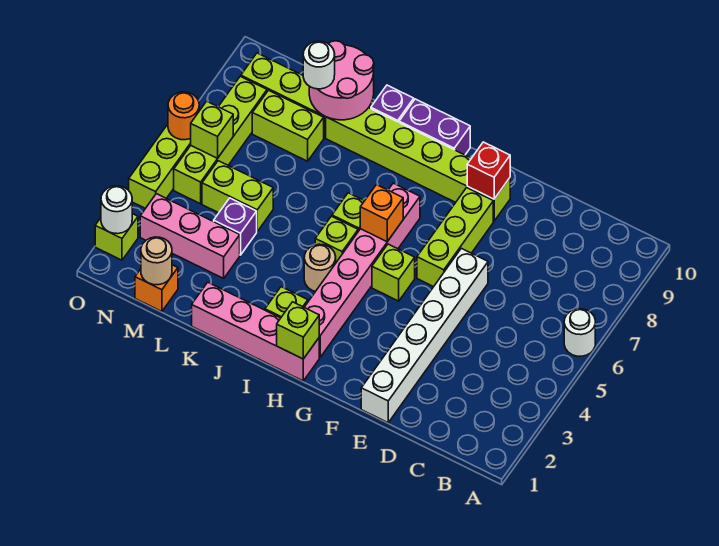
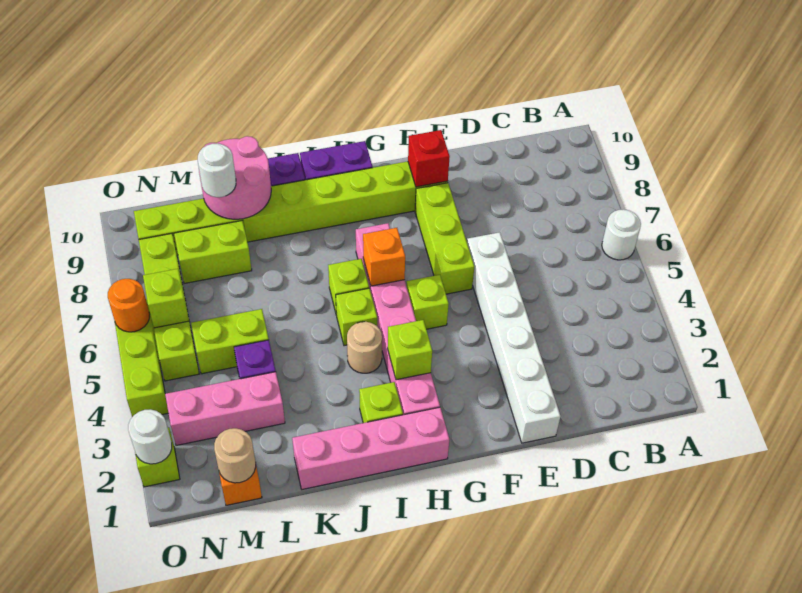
lime brick H1 level 2 -> lime brick H3 level 2

